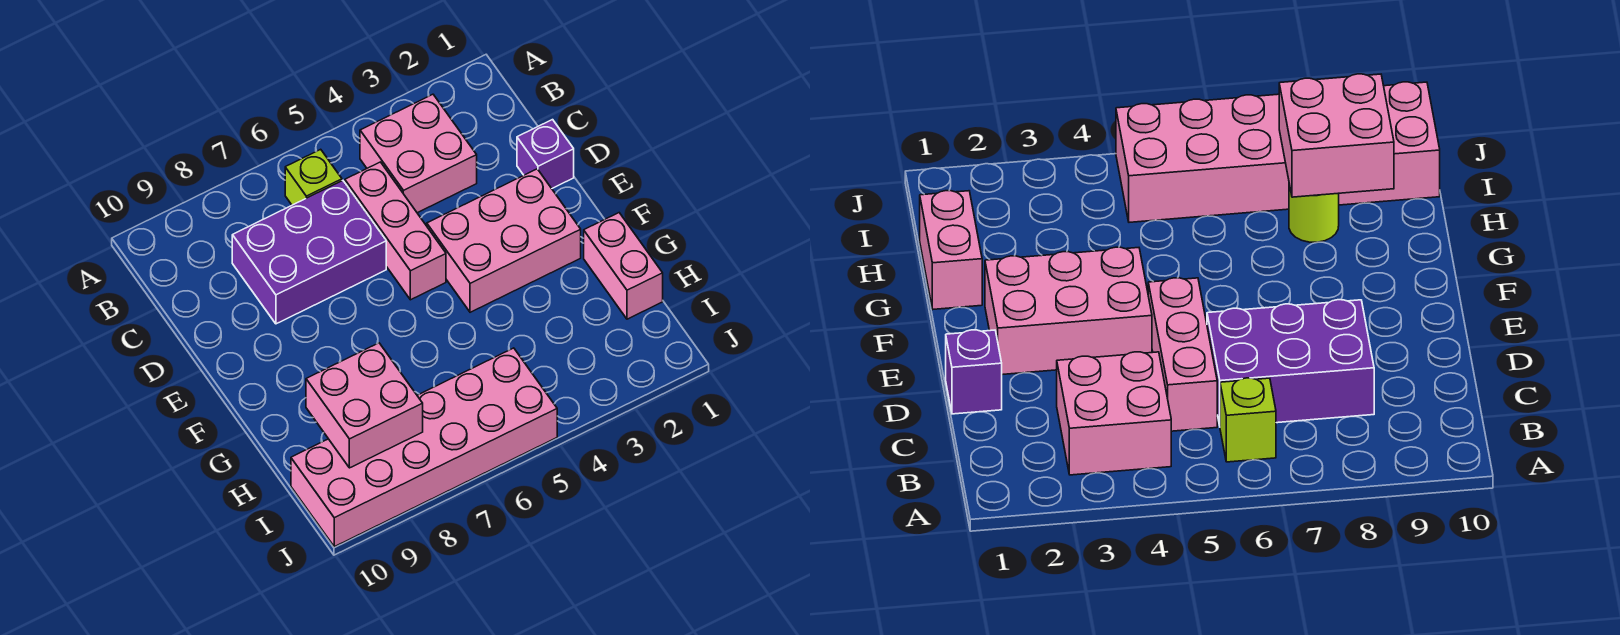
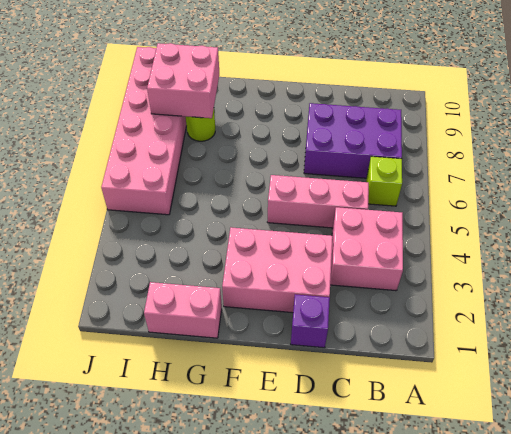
purple brick C6:D8 level 1 -> purple brick B7:D8 level 1
pink brick E2:F4 level 1 -> pink brick D2:F3 level 1

